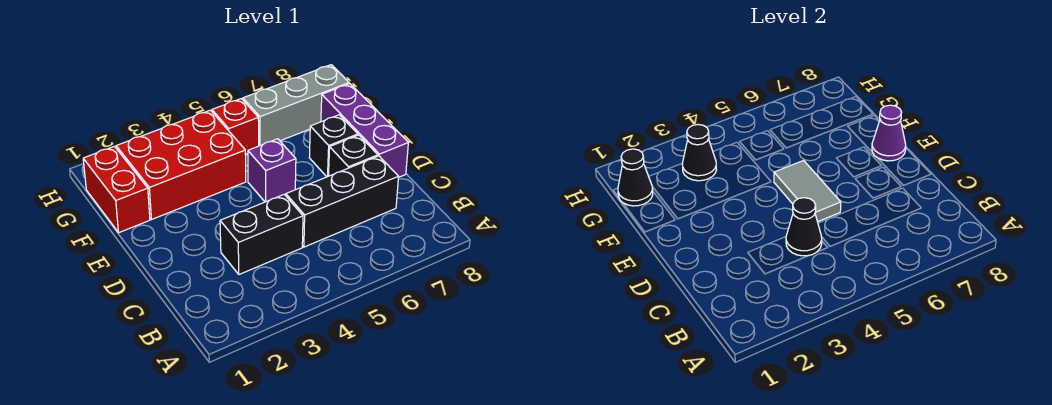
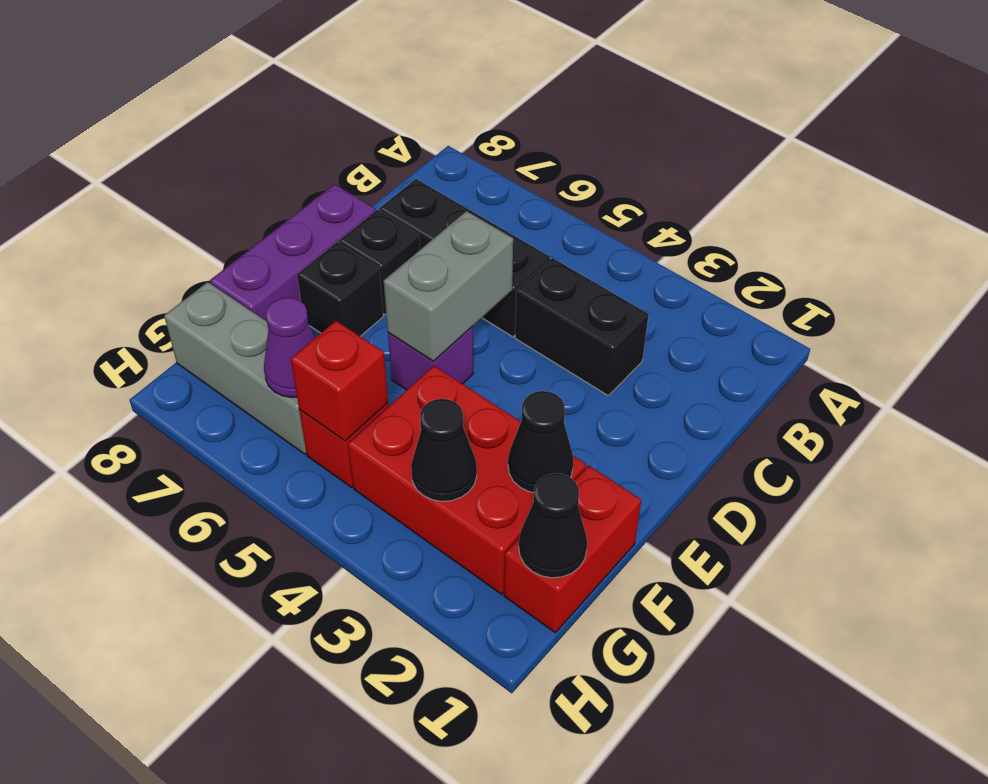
black cone C4 level 2 -> black cone F2 level 2
grey tile D5:E5 level 2 -> grey brick D5:E5 level 2
purple cone E8 level 2 -> purple cone G6 level 2
none -> red brick G5 level 2

